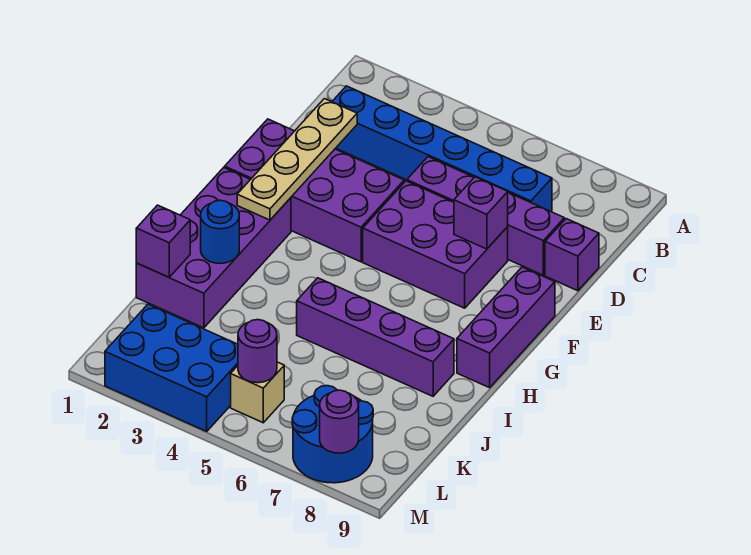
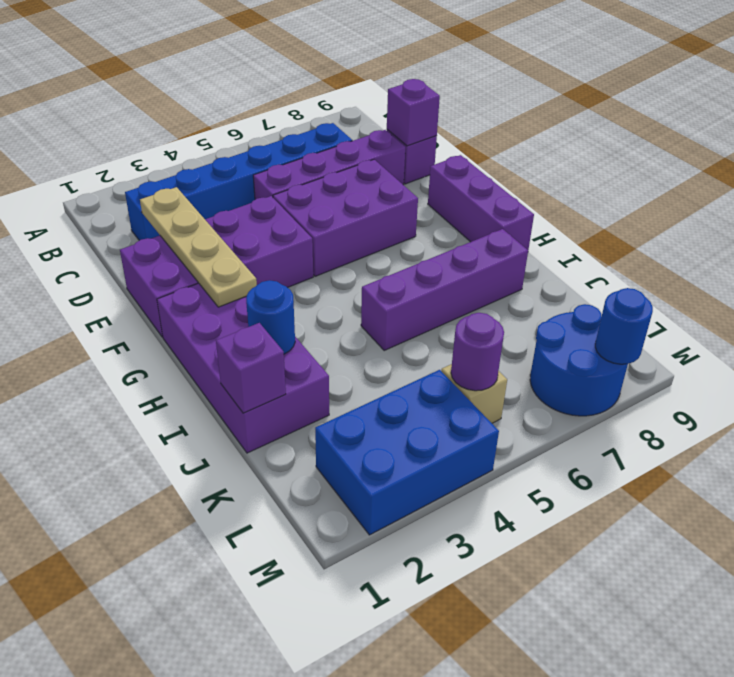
purple brick E7 level 2 -> purple brick D9 level 2
purple round brick M8 level 2 -> blue round brick M8 level 2

